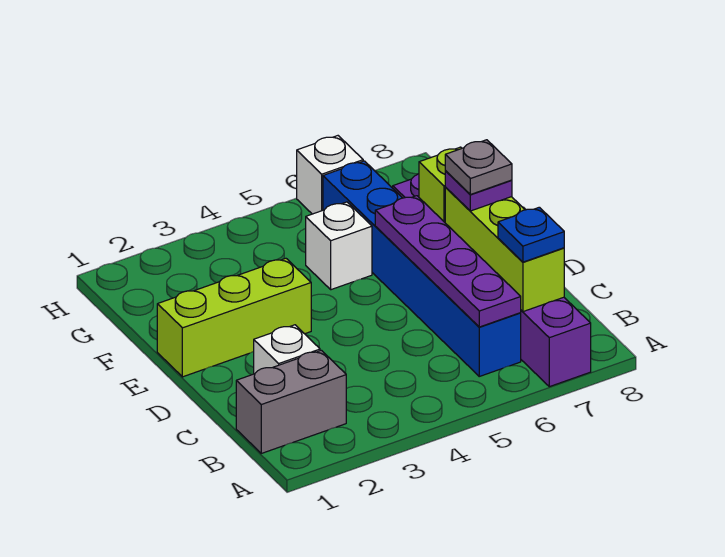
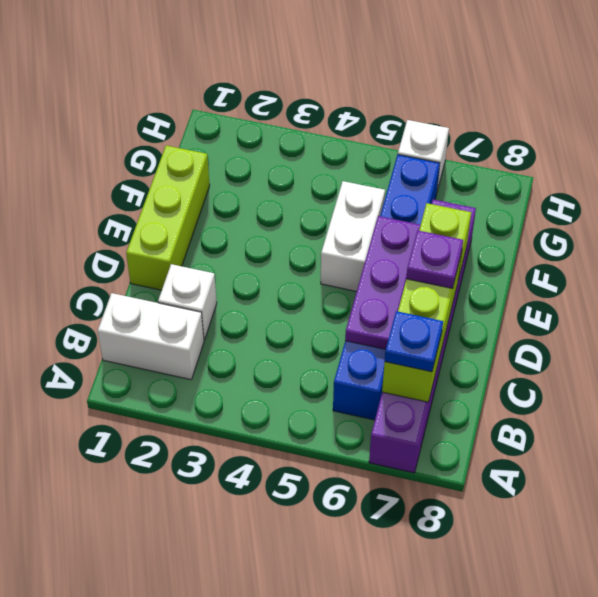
grey brick B1:B2 level 1 -> white brick B1:B2 level 1
purple plate B6:E6 level 2 -> purple plate C6:E6 level 2
grey plate D7 level 4 -> none
lime brick E1:E3 level 1 -> lime brick D1:F1 level 1
white brick F5 level 1 -> white brick E5:F5 level 1

